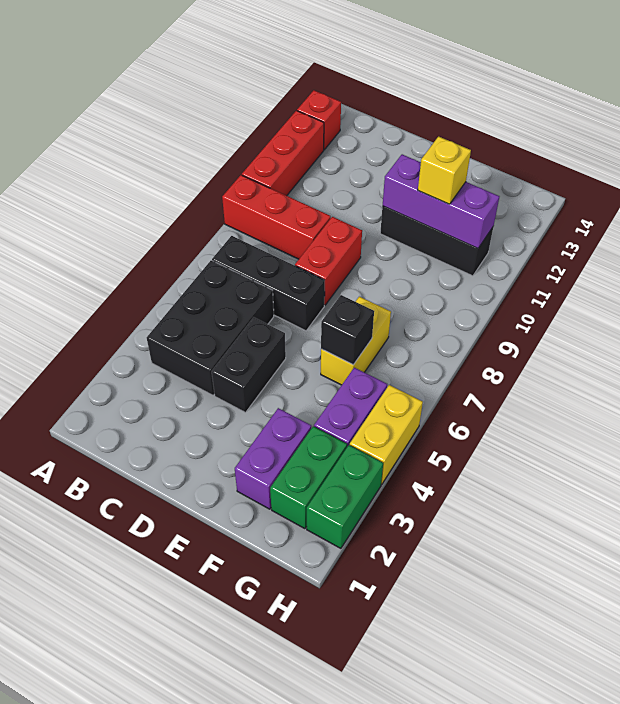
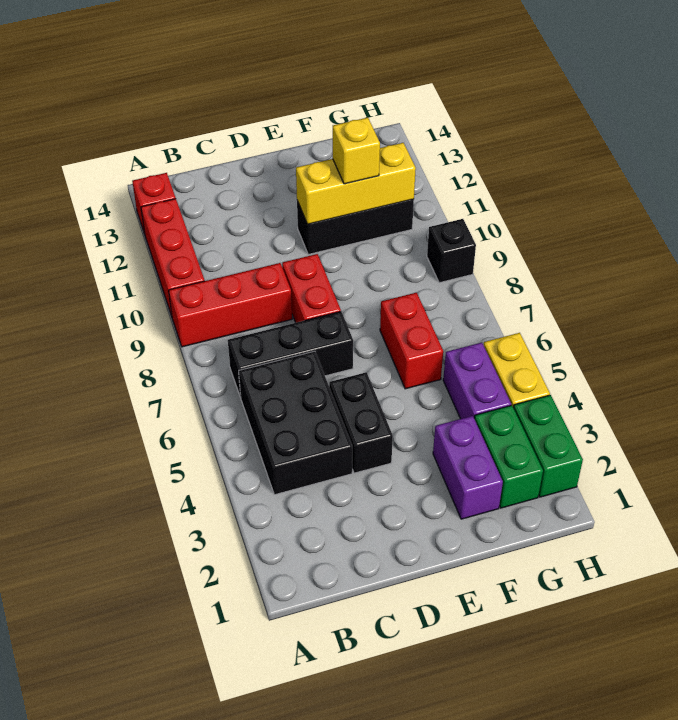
purple brick E11:G11 level 2 -> yellow brick E11:G11 level 2
yellow brick F6:F7 level 1 -> red brick F6:F7 level 1
black brick F6 level 2 -> black brick H9 level 1

